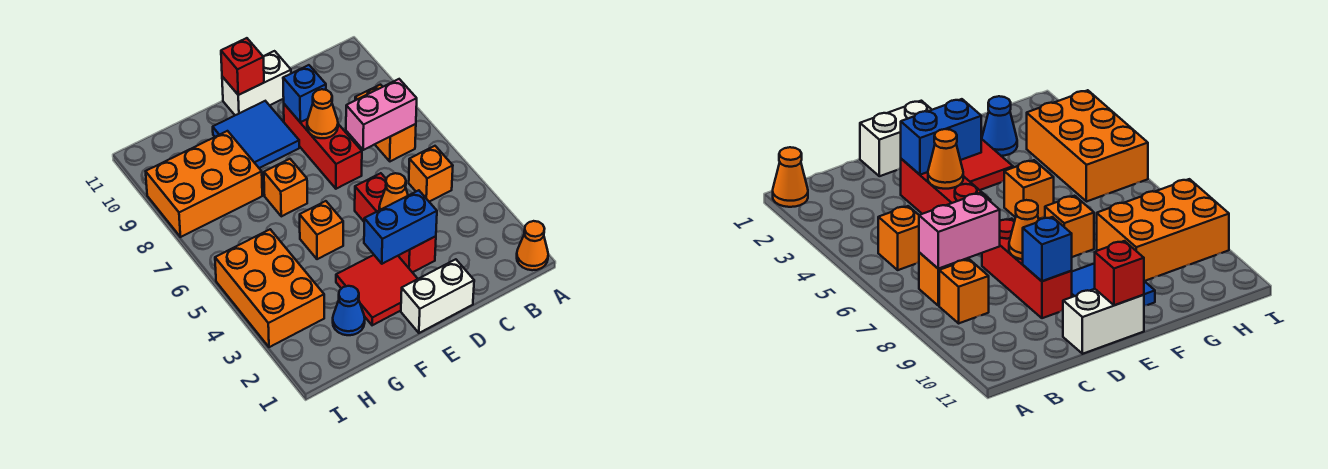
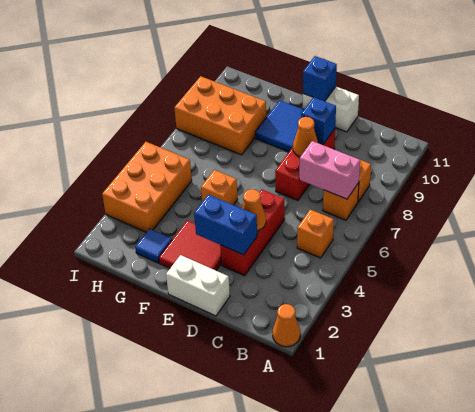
red brick E11 level 2 -> blue brick E11 level 2
orange brick F7 level 1 -> none
blue cone G2 level 1 -> blue tile G2 level 1

